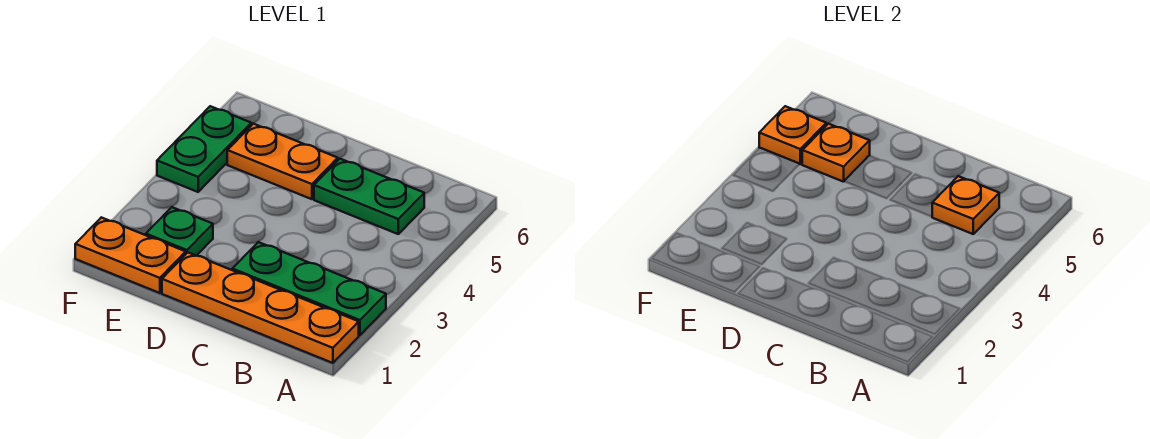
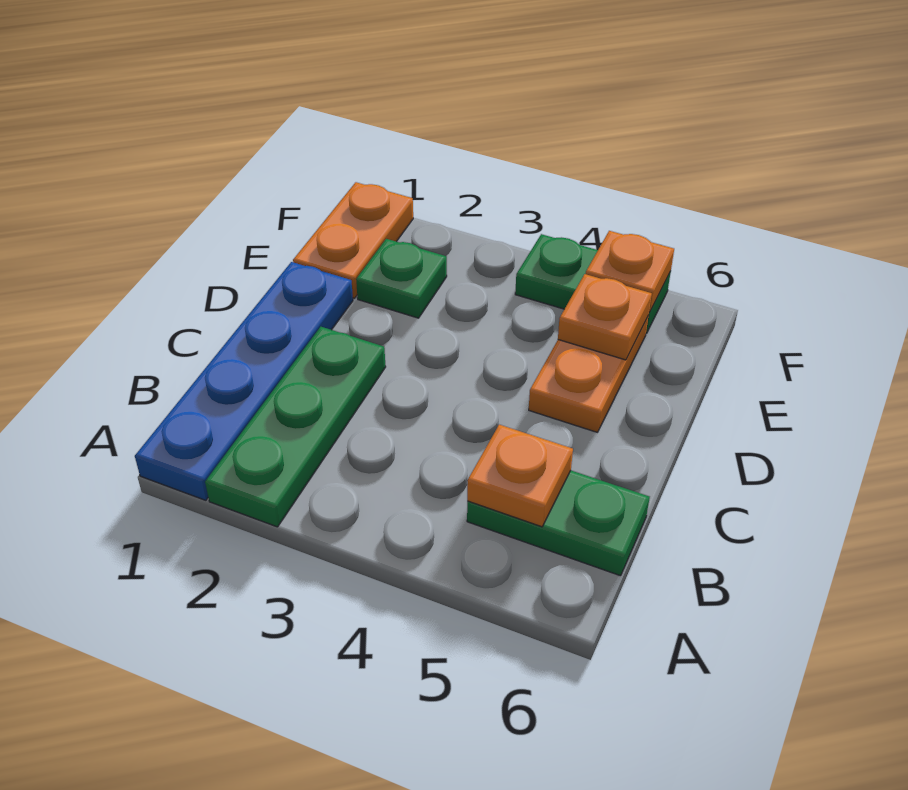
orange plate A1:D1 level 1 -> blue plate A1:D1 level 1
green plate B5:C5 level 1 -> green plate B5:B6 level 1

